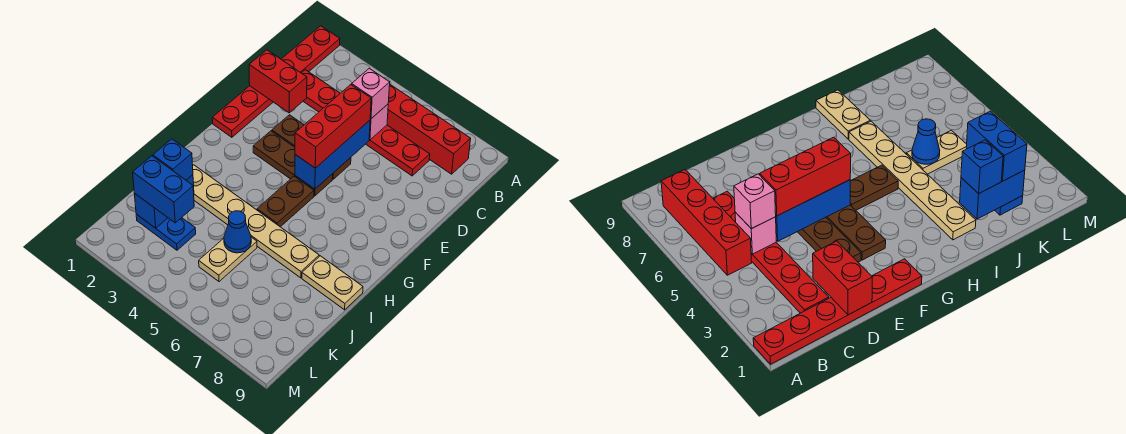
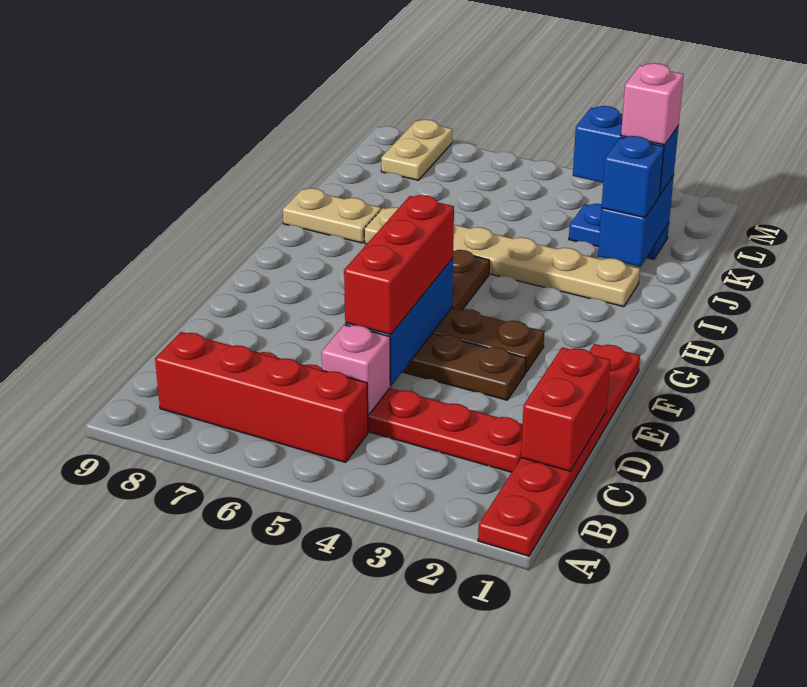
pink brick C5 level 3 -> pink brick K2 level 4
red brick D1:D2 level 2 -> red brick C1:D1 level 2
tan plate J5:K5 level 1 -> tan plate L8:M8 level 1
blue cone J5 level 2 -> none

